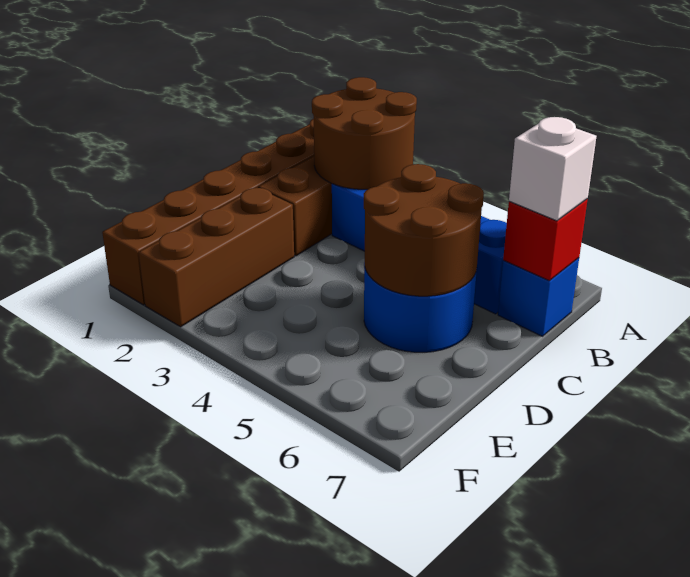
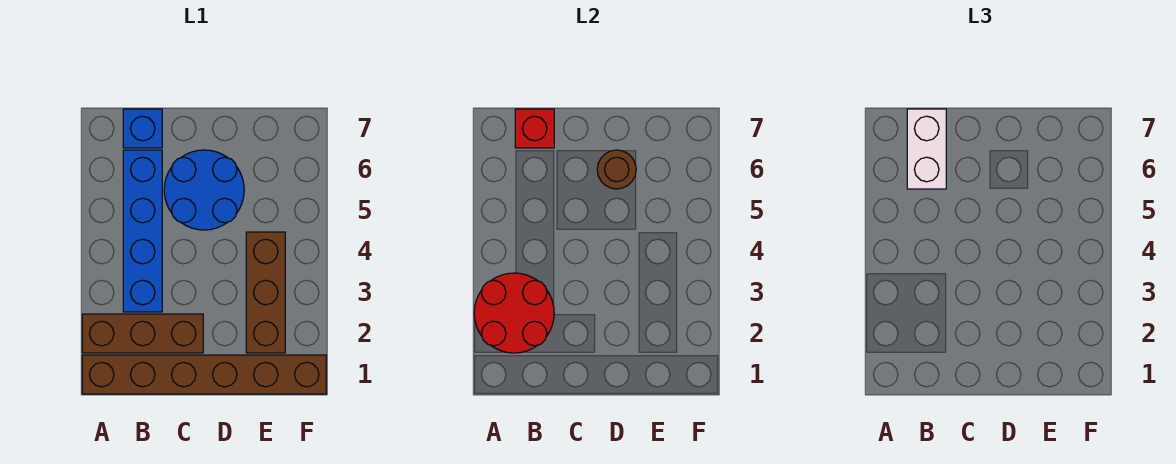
brown round brick A2:B3 level 2 -> red round brick A2:B3 level 2
white brick B7 level 3 -> white brick B6:B7 level 3
brown round brick C5:D6 level 2 -> brown round brick D6 level 2
brown brick D2:F2 level 1 -> brown brick E2:E4 level 1

